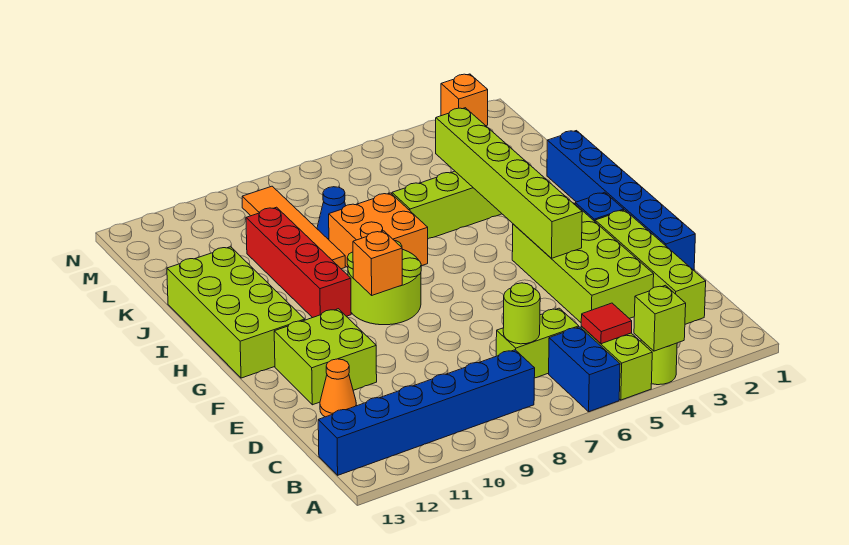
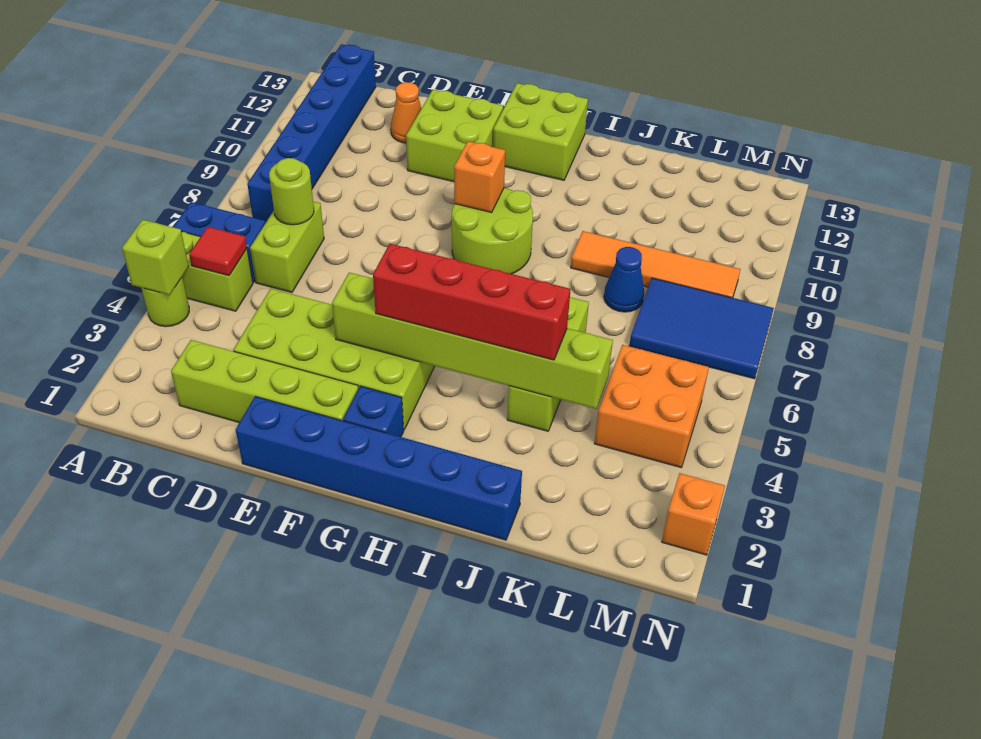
lime brick G12:J13 level 1 -> lime brick G12:H13 level 1
red brick H10:K10 level 1 -> red brick G4:J4 level 3
orange brick I7:J8 level 1 -> orange brick L4:M5 level 1
none -> blue tile L7:N8 level 1

